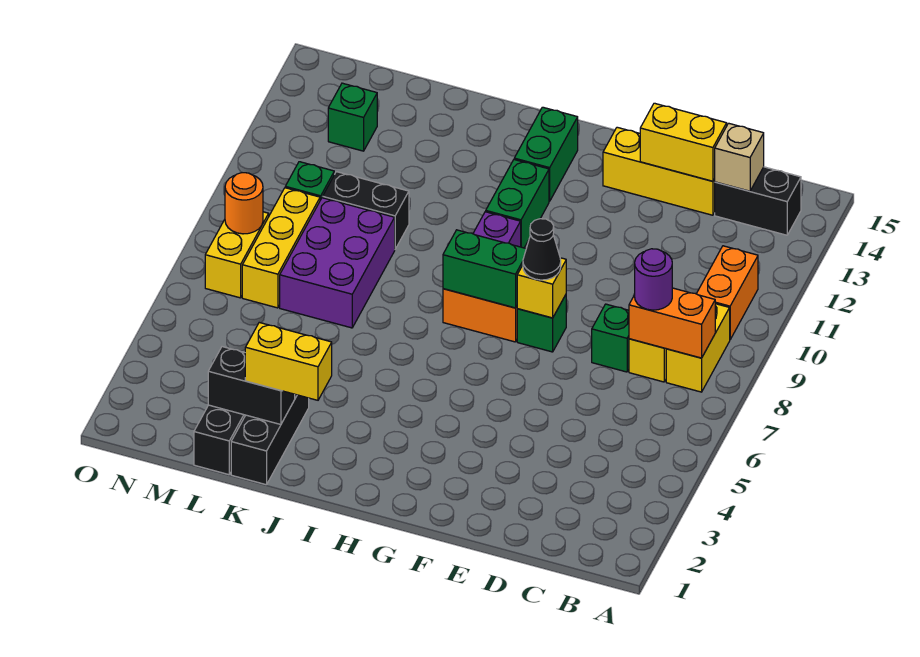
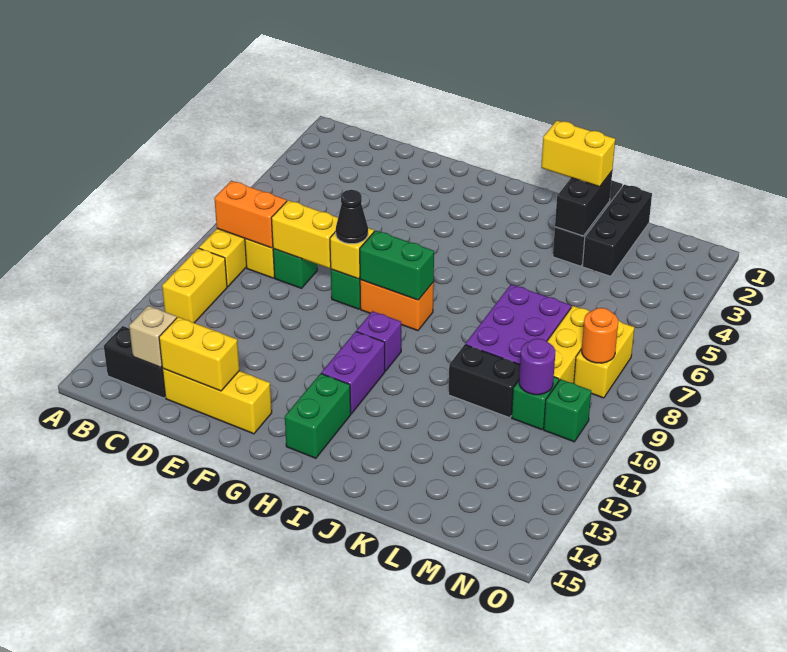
orange brick B10:B11 level 1 -> yellow brick B10:B11 level 1
purple round brick C8 level 3 -> purple round brick M10 level 2
none -> yellow brick D8:E8 level 2
green brick H11:H12 level 1 -> purple brick H11:H12 level 1
black brick K2:L2 level 2 -> black brick K2:K3 level 2
green brick M13 level 1 -> green brick N10 level 1

